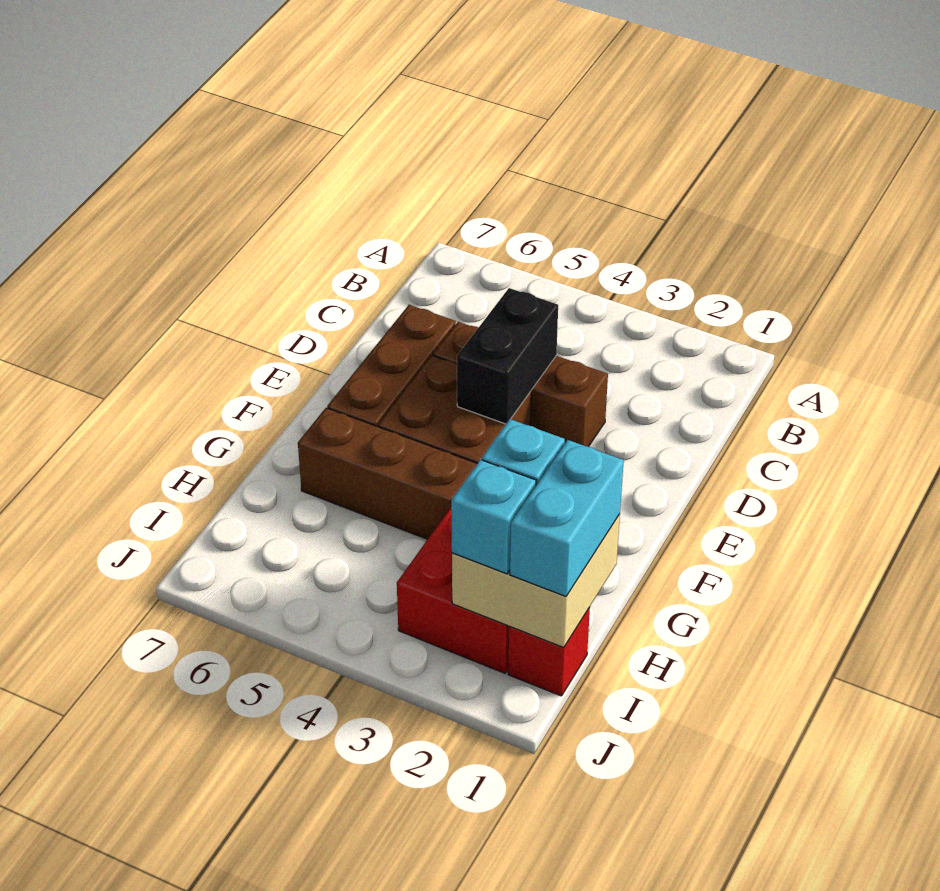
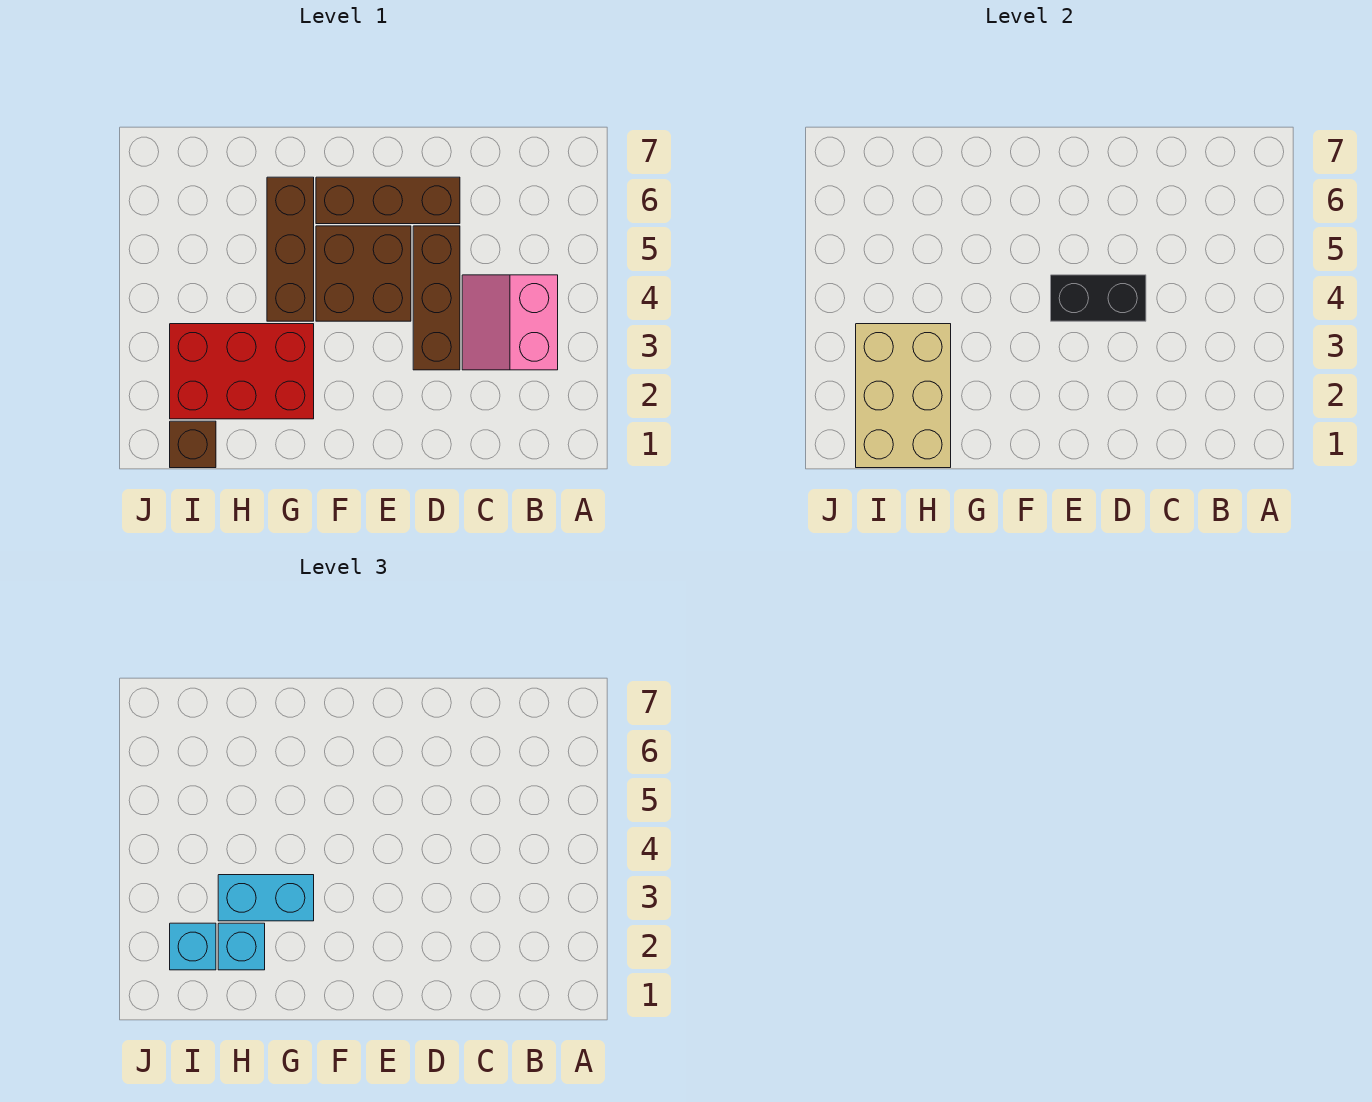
none -> pink slope B3:C4 level 1 top B
tan brick H1:I2 level 2 -> tan brick H1:I3 level 2
cyan brick H1:I1 level 3 -> cyan brick G3:H3 level 3
red brick I1 level 1 -> brown brick I1 level 1

